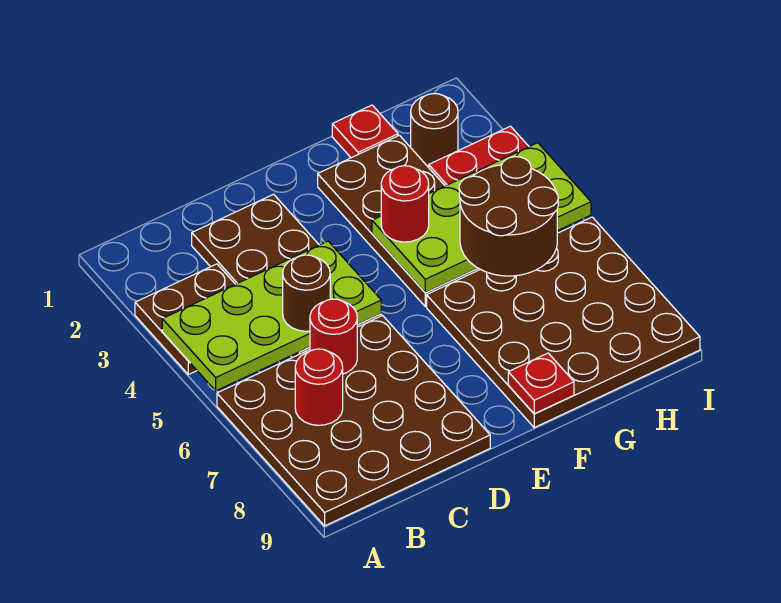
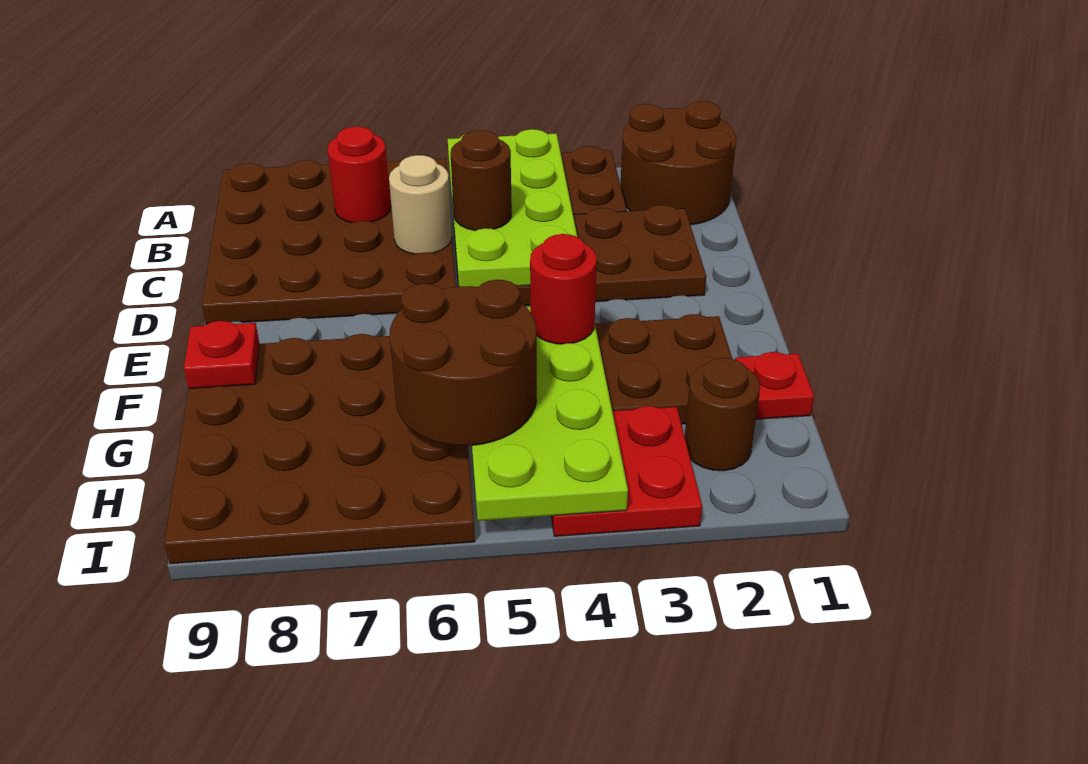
none -> brown round brick A1:B2 level 1
red round brick C6 level 2 -> tan round brick C6 level 2

